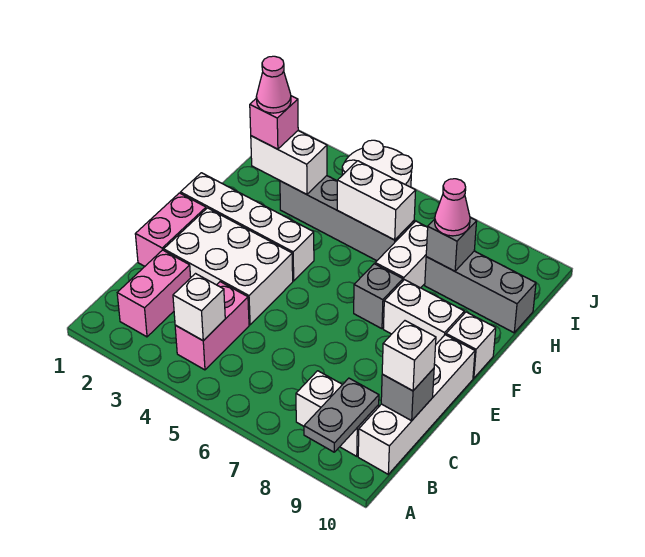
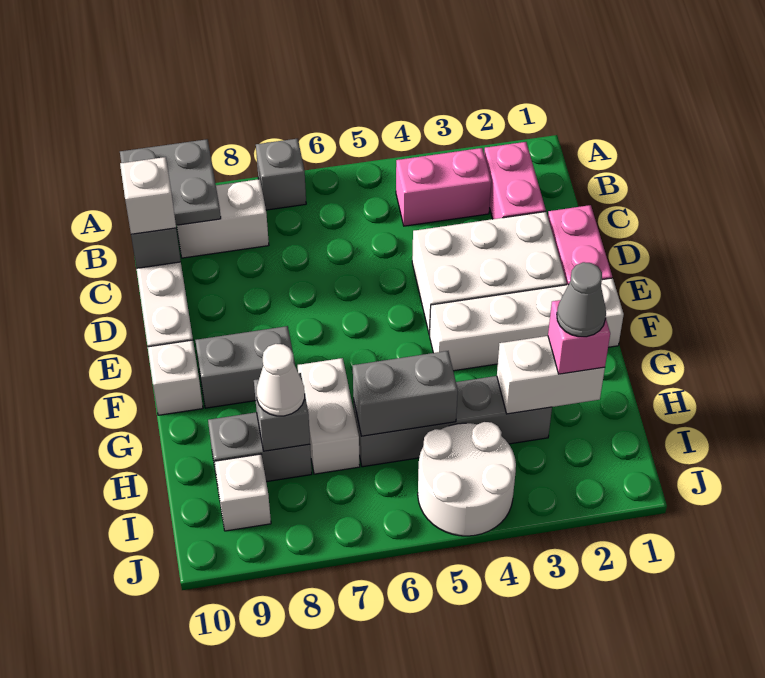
grey plate A9:B9 level 2 -> grey plate A9:B10 level 2
pink brick B4:C4 level 1 -> pink brick B3:B4 level 1
white brick B4 level 2 -> white brick I9 level 1
grey brick F7 level 1 -> grey brick A7 level 1
white brick F8:F9 level 1 -> grey brick F8:F9 level 1
pink cone H2 level 4 -> grey cone H2 level 4
white brick H5:H6 level 2 -> grey brick H5:H6 level 2
grey brick H8:H10 level 1 -> grey brick H8:H9 level 1
pink cone H8 level 3 -> white cone H8 level 3

